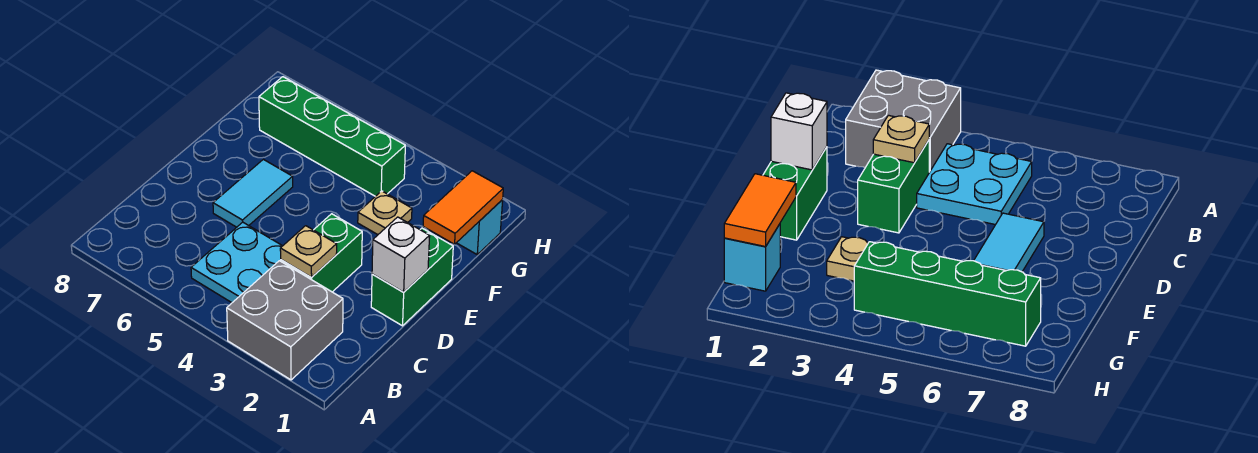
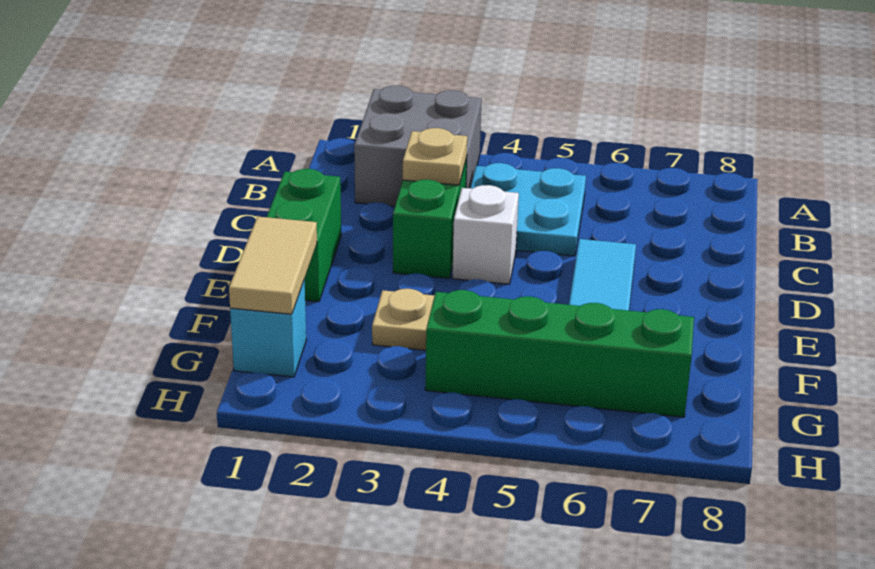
white brick D1 level 2 -> white brick D4 level 1
orange tile F1:G1 level 2 -> tan tile F1:G1 level 2

